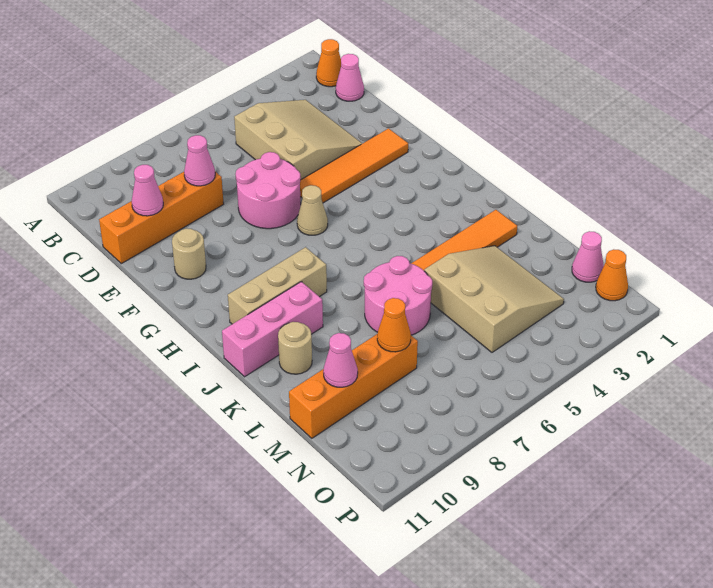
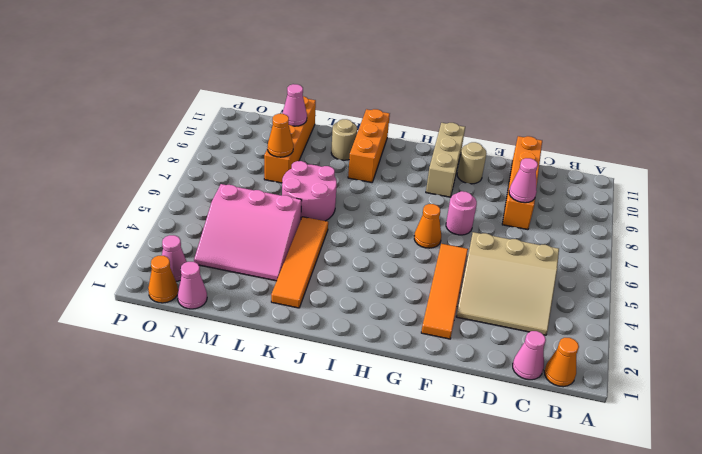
pink cone D10 level 2 -> pink cone O2 level 1
pink round brick E6:F7 level 1 -> pink round brick F7 level 1
tan cone G6 level 1 -> orange cone G6 level 1
tan brick I8:I10 level 1 -> tan brick G9:G11 level 1
pink brick J9:J11 level 1 -> orange brick J9:J11 level 1
tan slope L3:N5 level 1 top 5 -> pink slope L3:N5 level 1 top 5

